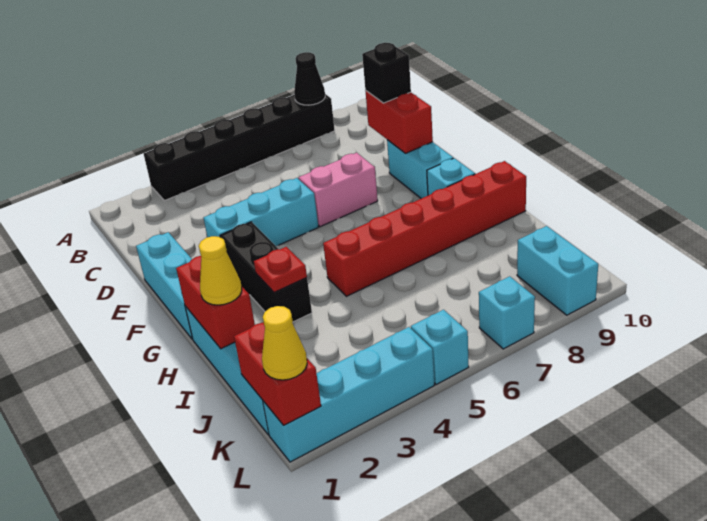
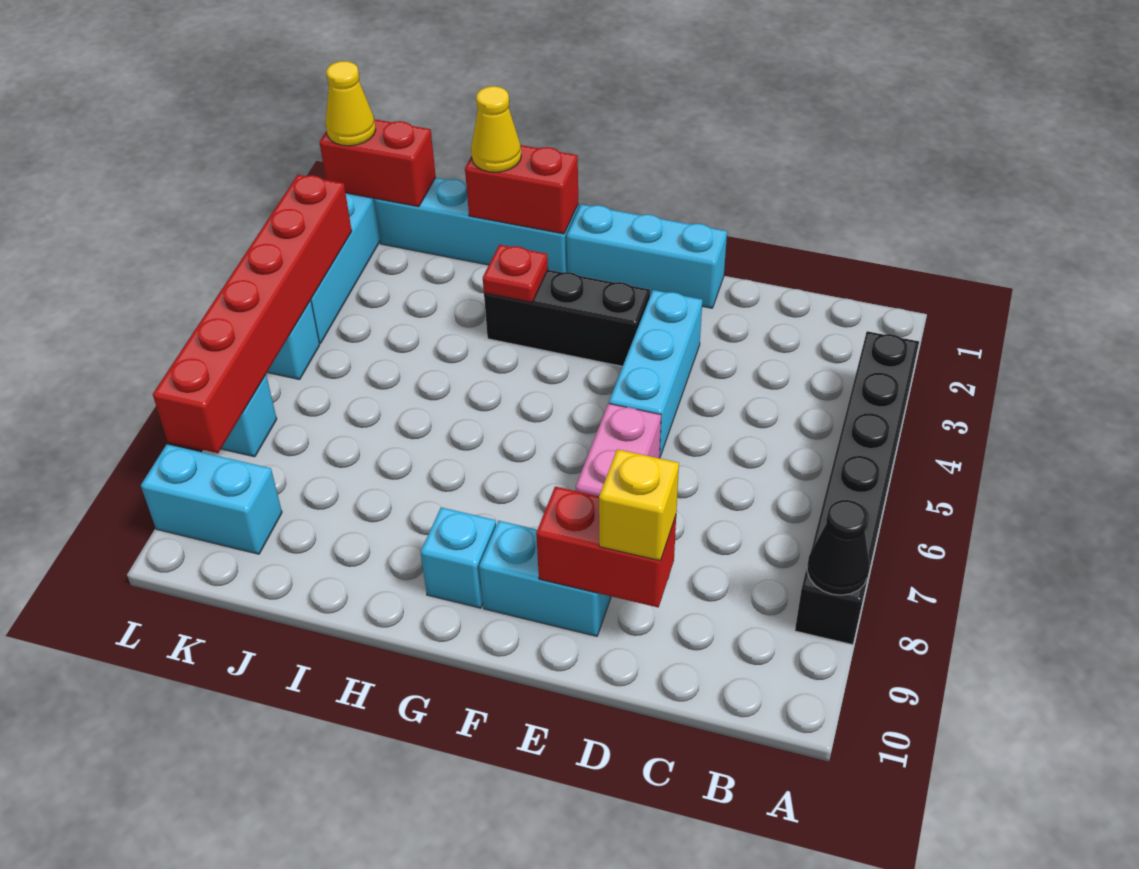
black brick D9 level 3 -> yellow brick D9 level 3
red brick H5:H10 level 1 -> red brick L3:L8 level 2

